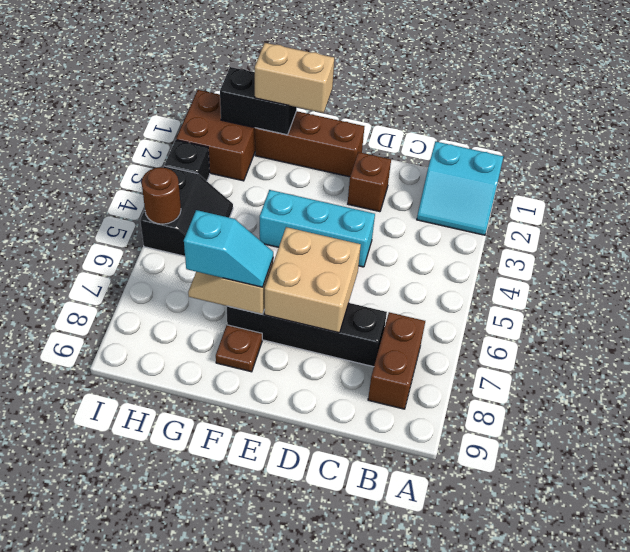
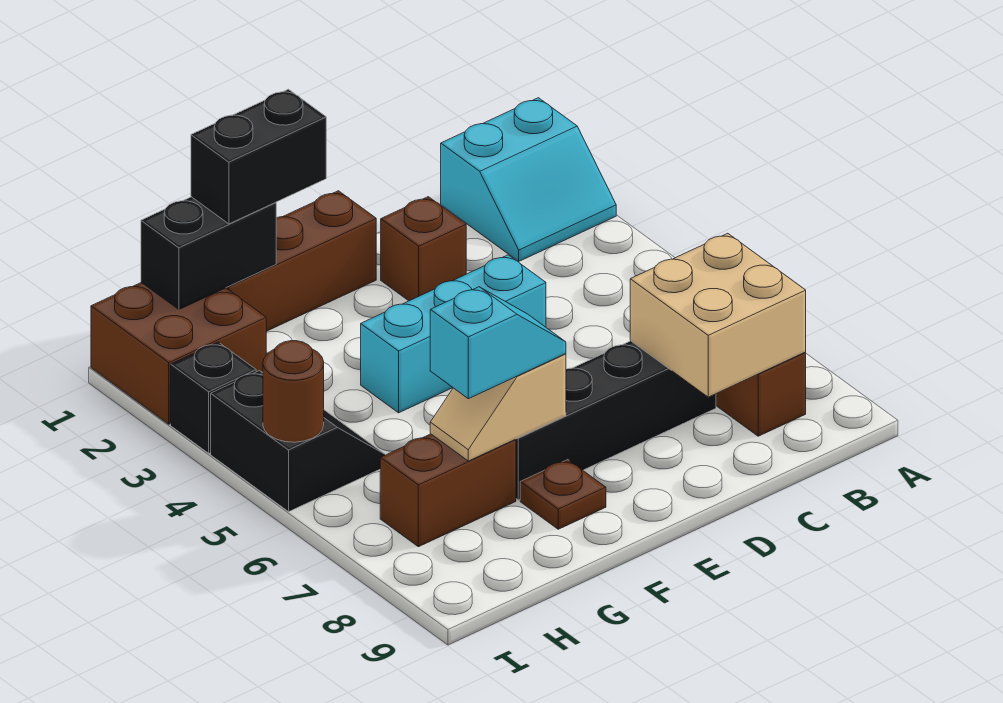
tan brick D6:E7 level 2 -> tan brick B7:C8 level 2
tan brick F1:G1 level 3 -> black brick F1:G1 level 3
none -> brown brick G7:H7 level 1

